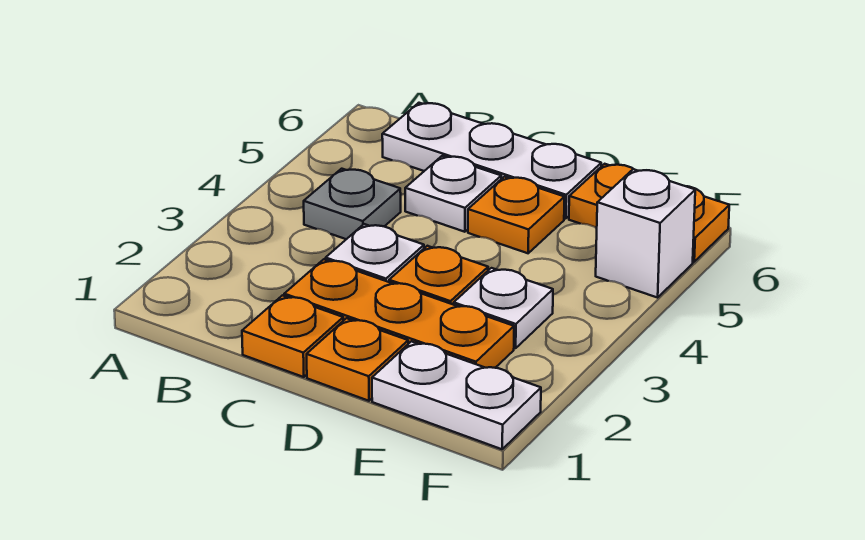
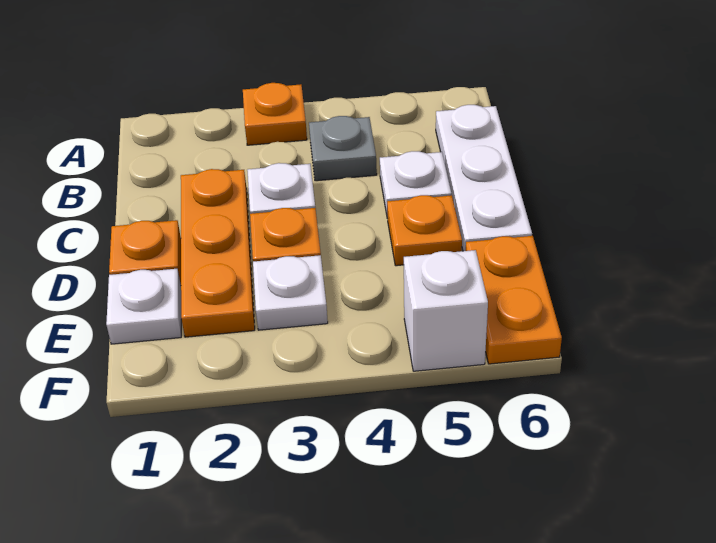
orange plate C1 level 1 -> orange plate A3 level 1
white plate E1:F1 level 1 -> white plate E1 level 1

